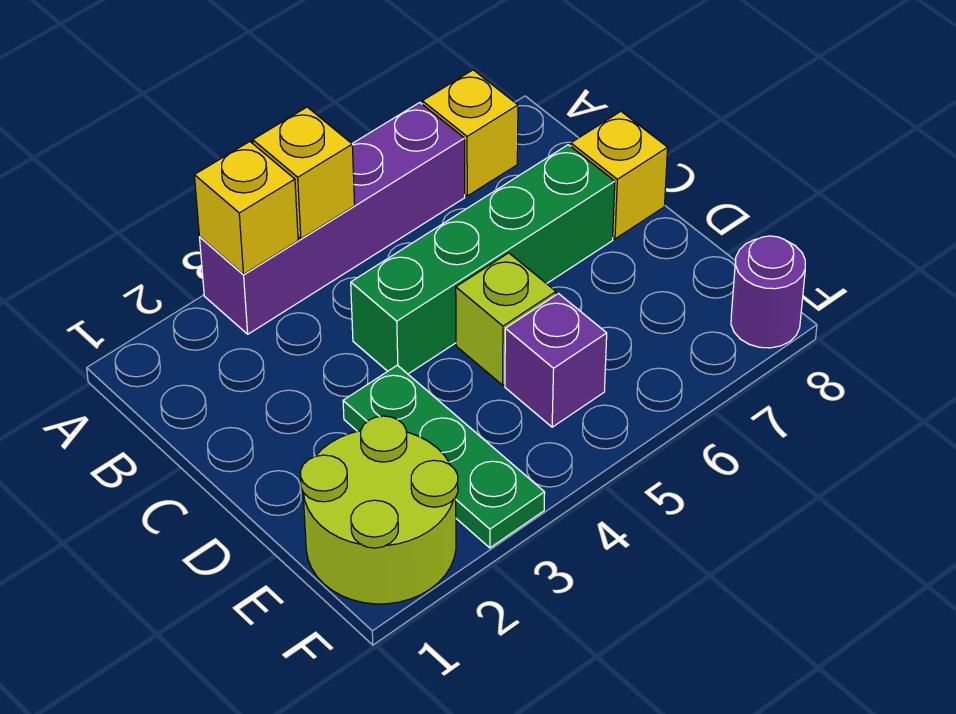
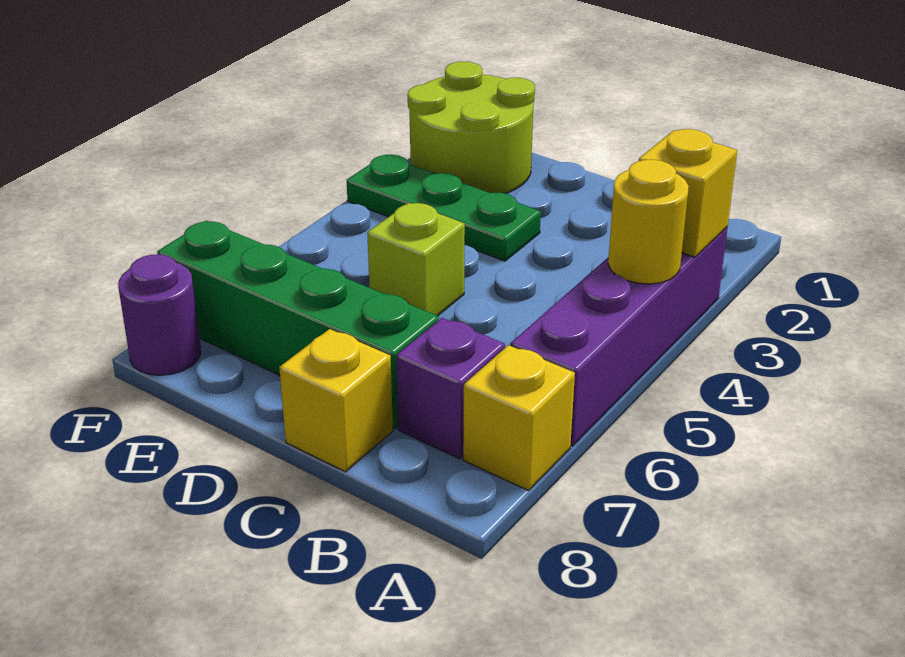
yellow brick A4 level 2 -> yellow round brick A4 level 2
green brick C4:C7 level 1 -> green brick C7:F7 level 1
purple brick E5 level 1 -> purple brick B7 level 1

